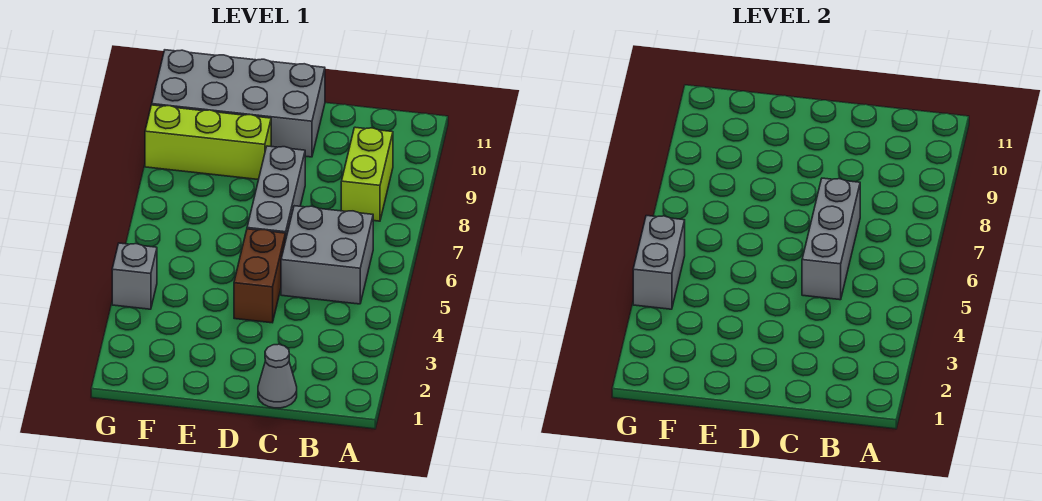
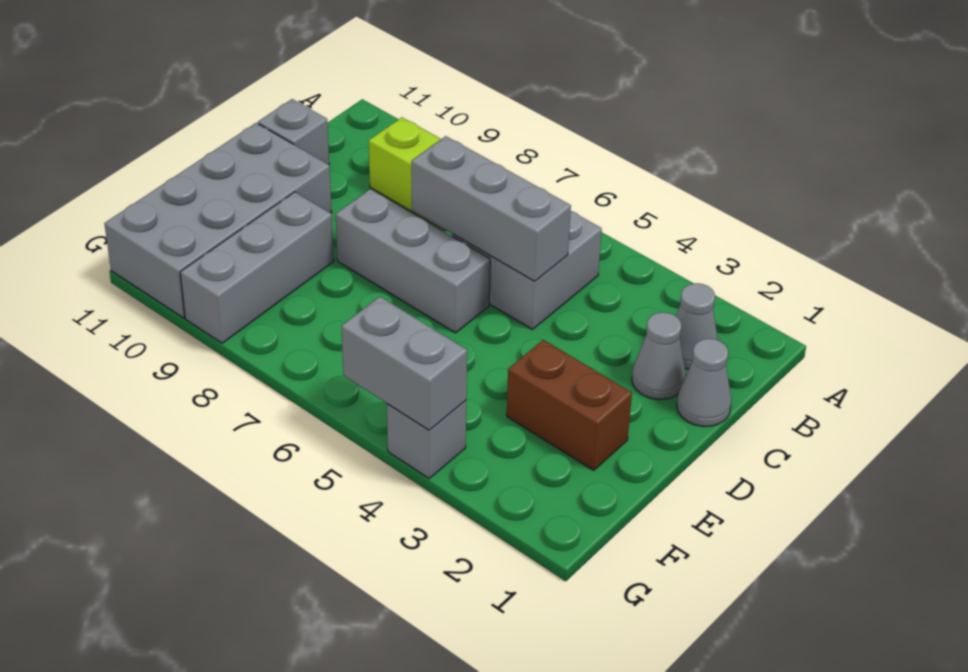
none -> grey cone B2 level 1
none -> grey cone C2 level 1
none -> grey brick C11 level 1
brown brick D4:D5 level 1 -> brown brick E2:E3 level 1
lime brick E9:G9 level 1 -> grey brick E9:G9 level 1

